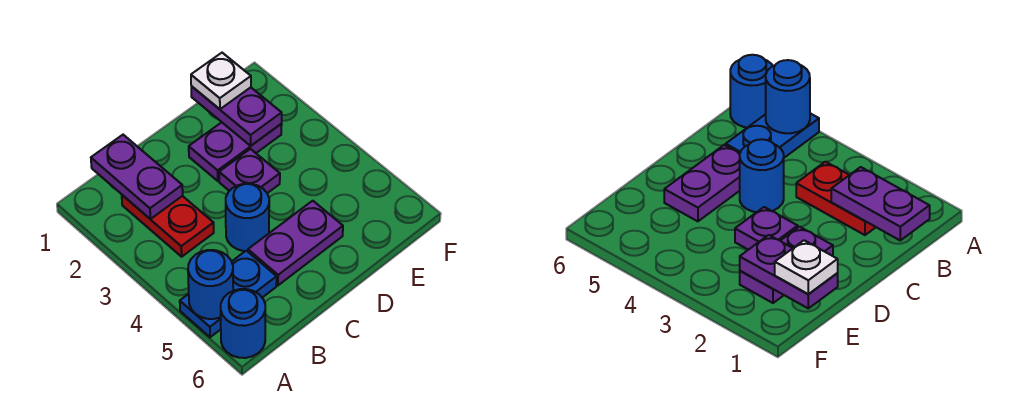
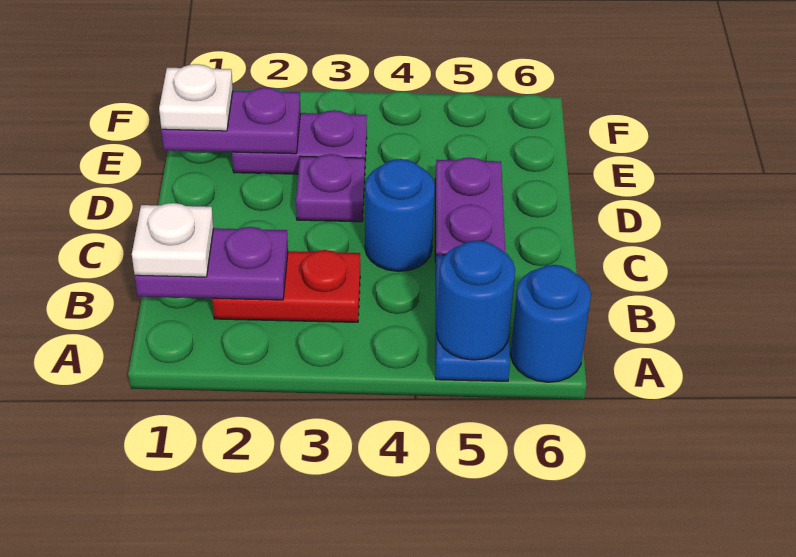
none -> white plate B1 level 3
purple plate D2:E2 level 1 -> purple plate E2:E3 level 1

